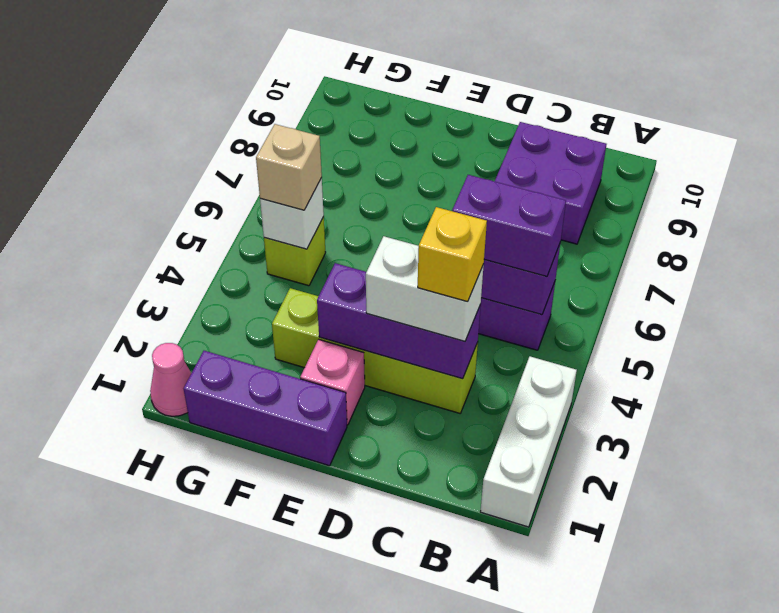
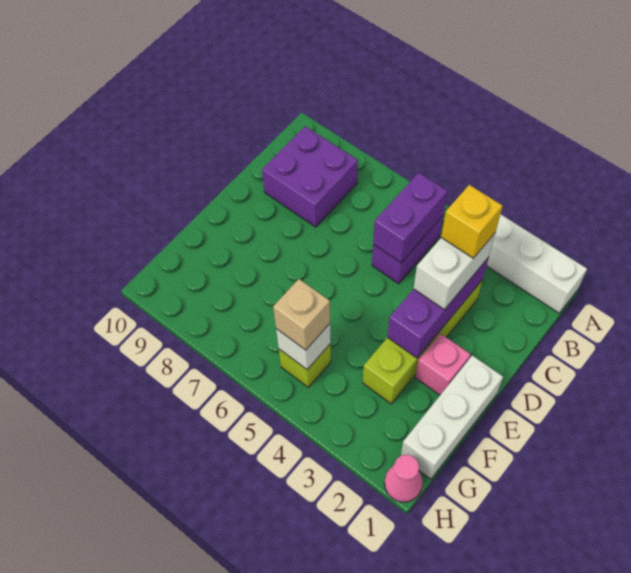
purple brick B5:C5 level 3 -> none
purple brick E1:G1 level 1 -> white brick E1:G1 level 1

